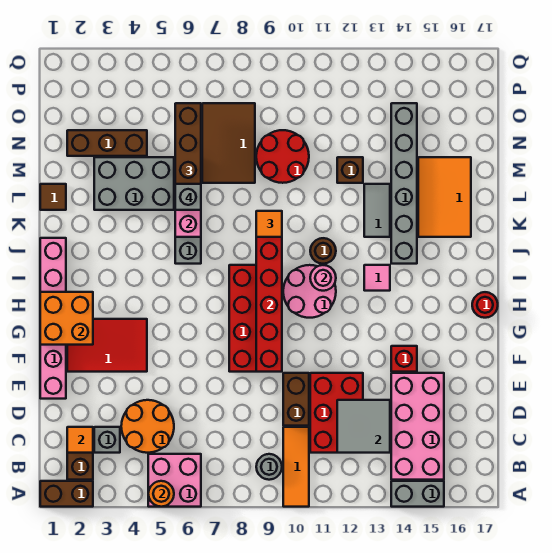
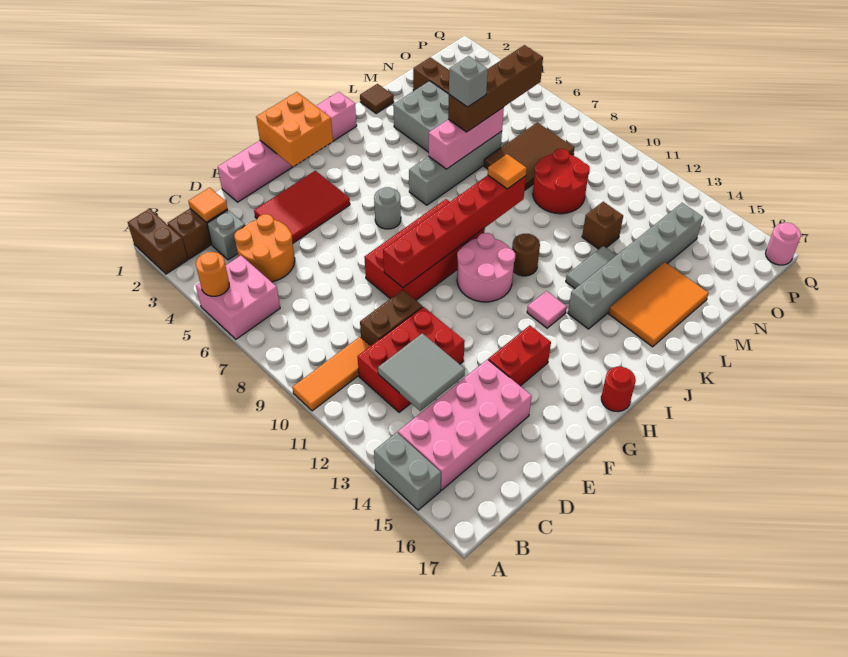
grey round brick B9 level 1 -> grey round brick H6 level 1
red tile F2:G4 level 1 -> red tile E3:G4 level 1
red brick F14 level 1 -> red brick F14:G14 level 1
pink round brick I11 level 2 -> pink round brick Q17 level 1

